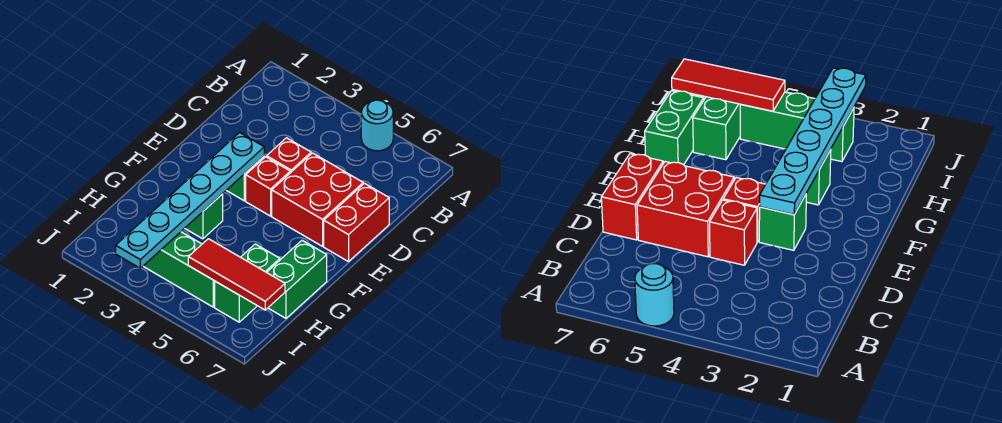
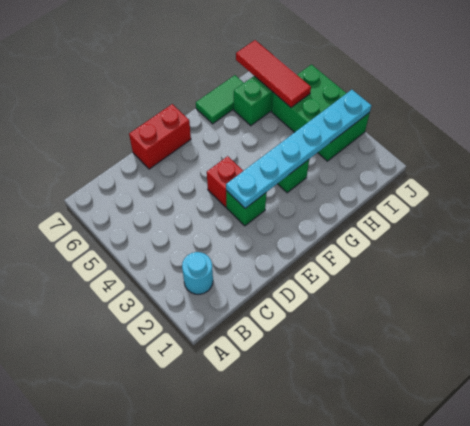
cyan round brick A5 level 1 -> cyan round brick B2 level 1
red brick D4 level 1 -> none
red brick D5:E6 level 1 -> none
green brick G7:H7 level 1 -> green tile G7:H7 level 1
green brick I3:I5 level 1 -> green brick I3:J5 level 1

